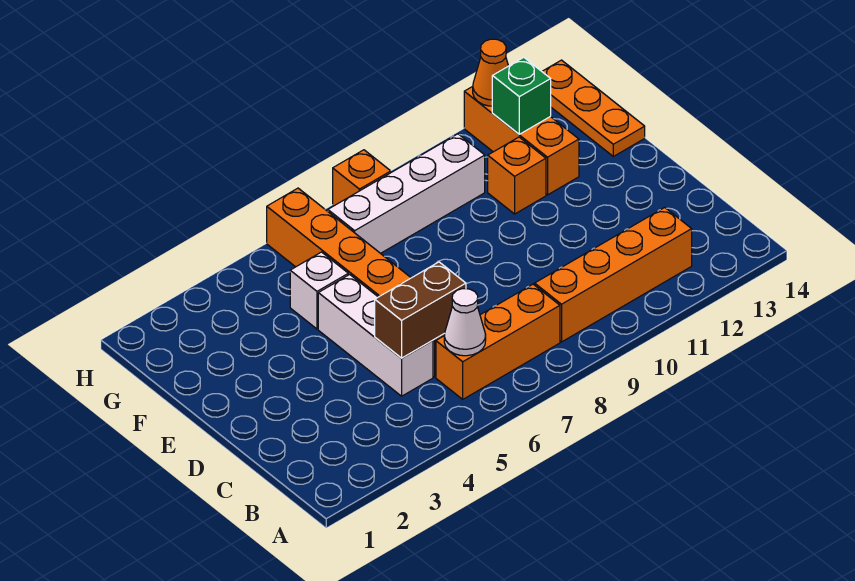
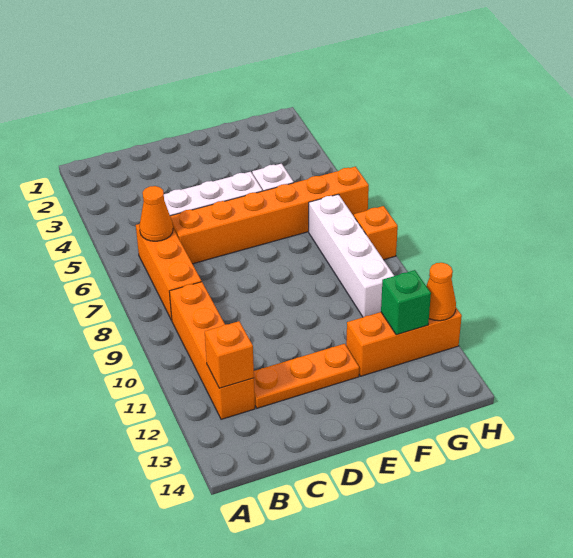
white cone B6 level 2 -> orange cone B6 level 2
brown brick C5:C6 level 2 -> none
orange brick F11 level 1 -> orange brick B12 level 2
orange plate F14:H14 level 1 -> orange plate C12:E12 level 1

